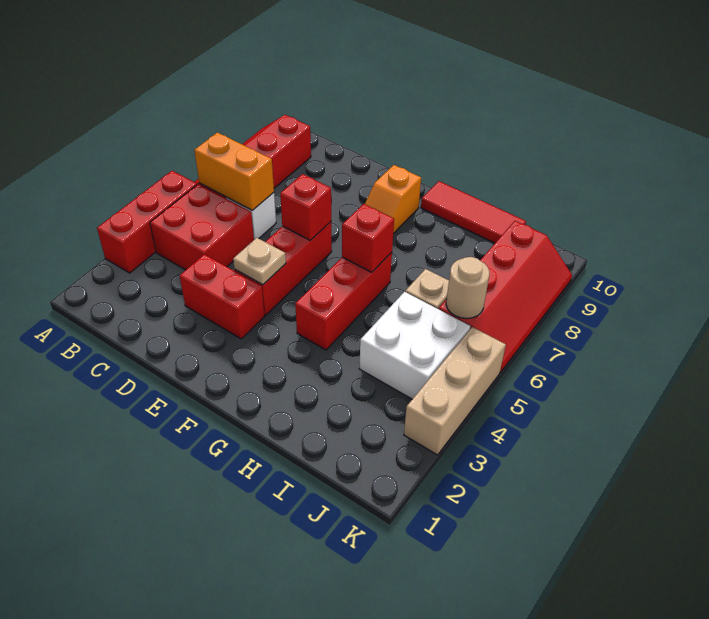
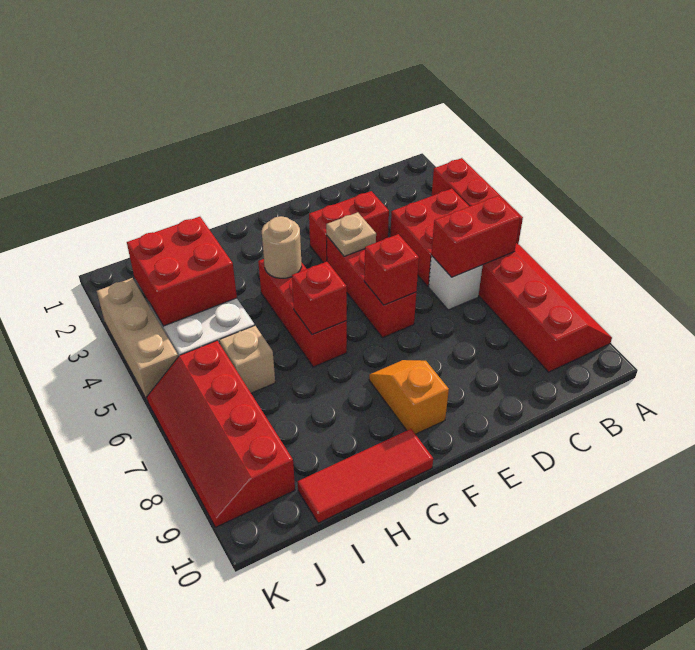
orange brick B6:C6 level 2 -> red brick B6:C6 level 2
none -> red brick I3:J4 level 2
tan round brick J6 level 2 -> tan round brick G4 level 2

